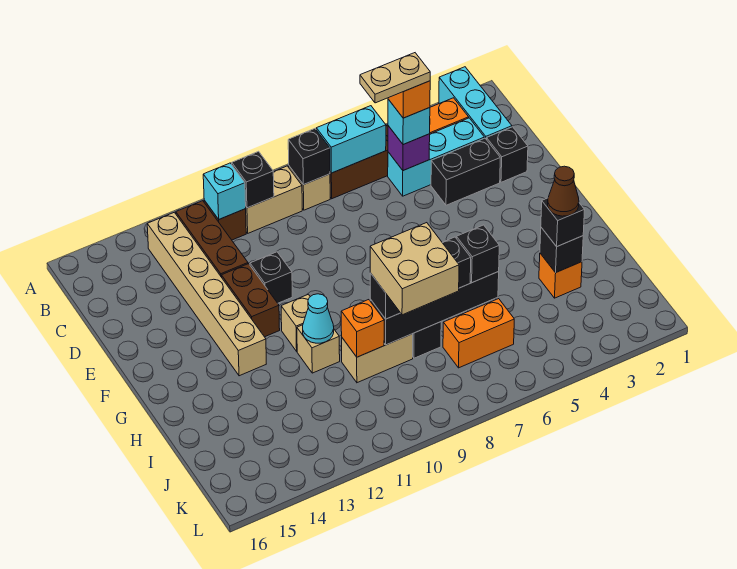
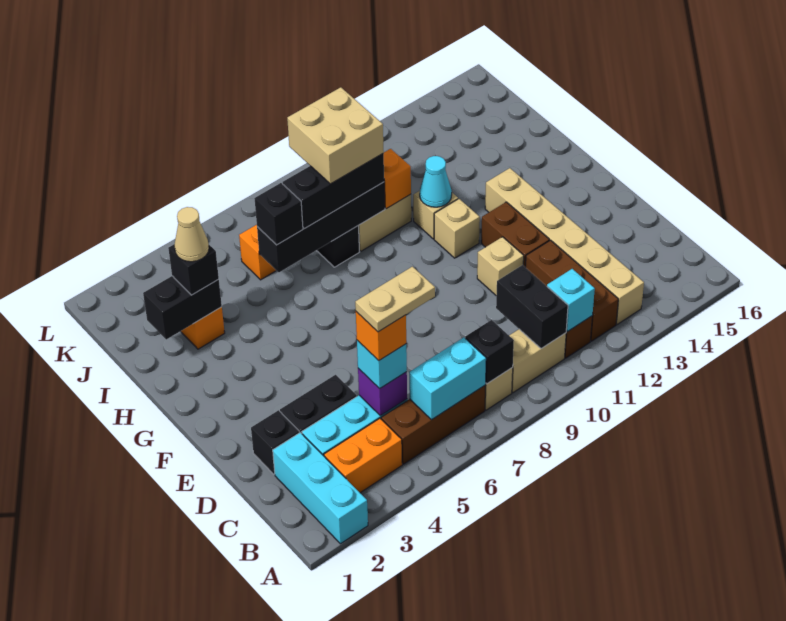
black brick B10 level 2 -> black brick B10:C10 level 2
black brick E11 level 1 -> tan brick E11 level 1
black brick I3 level 2 -> black brick I2:I3 level 2
brown cone I3 level 4 -> tan cone I3 level 4

